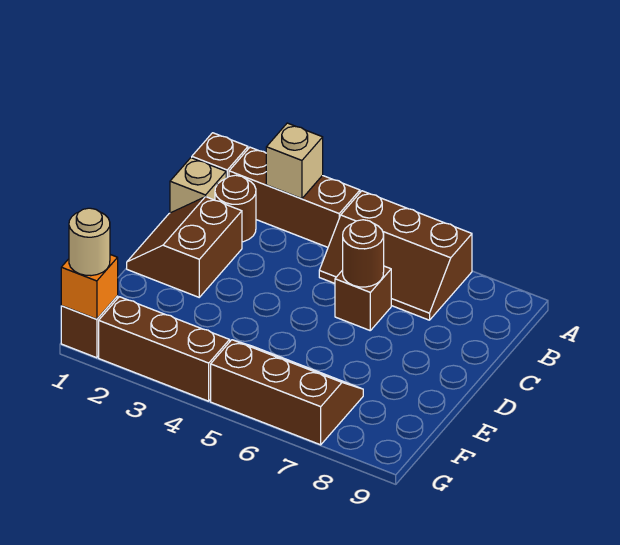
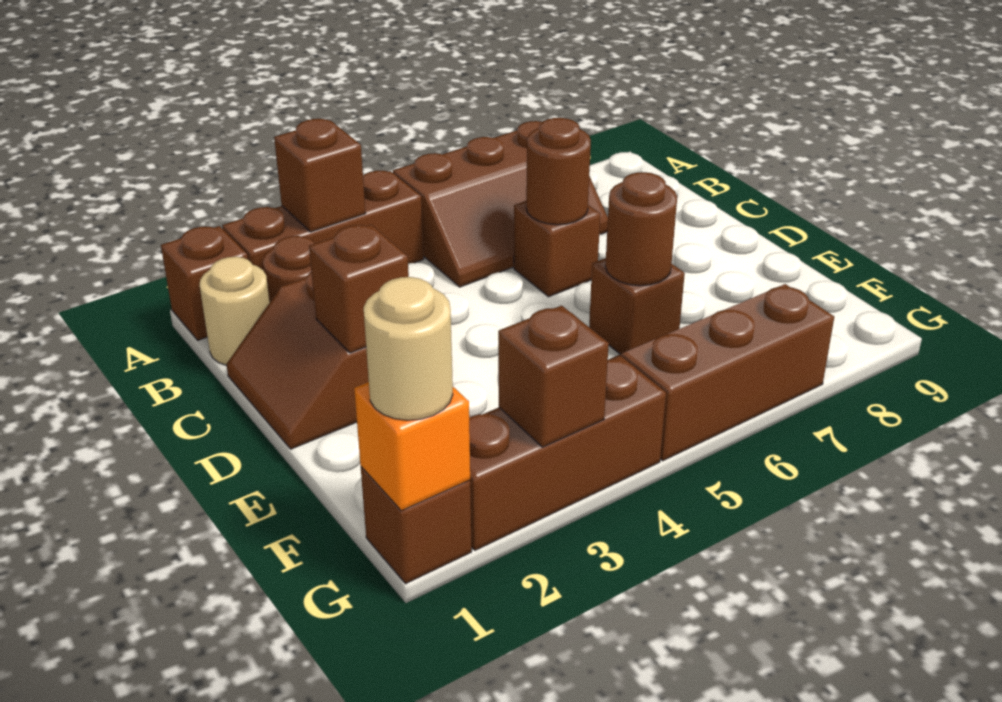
tan brick A3 level 2 -> brown brick A3 level 2
tan brick B1 level 1 -> tan round brick B1 level 1
none -> brown brick D2 level 2
none -> brown brick E6 level 1
none -> brown round brick E6 level 2
none -> brown brick G3 level 2

